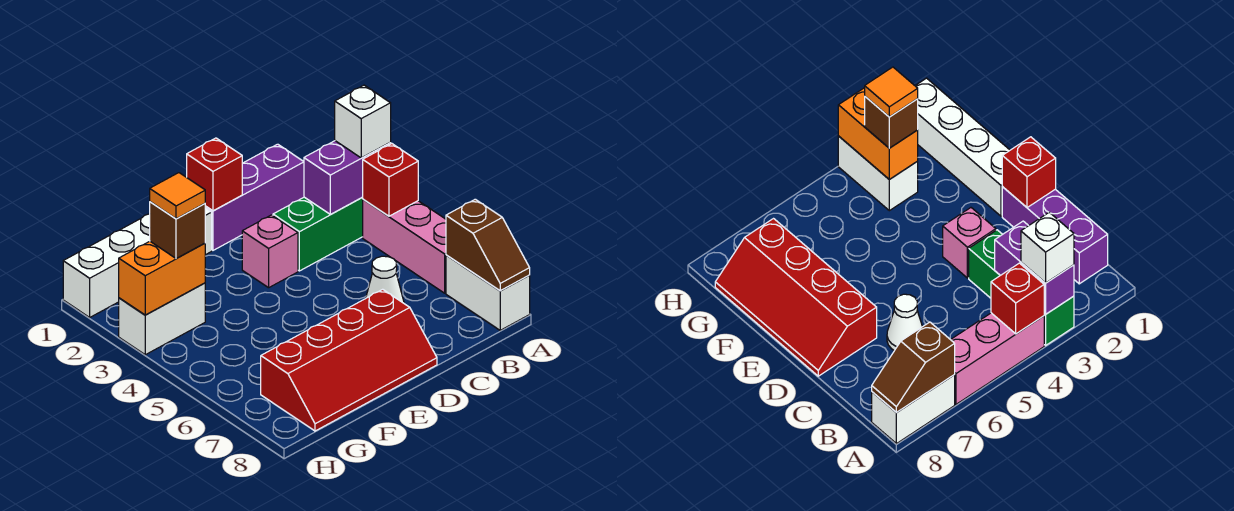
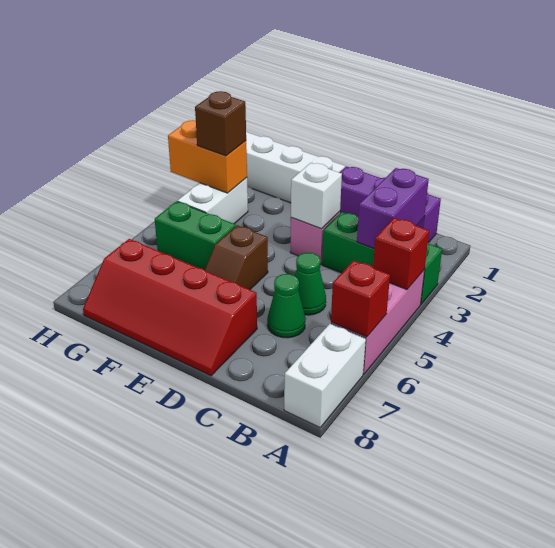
purple brick A3:B3 level 2 -> purple brick B2:B3 level 2
white brick A3 level 3 -> white brick D3 level 2
brown slope A7:A8 level 2 top 7 -> brown slope E5:E6 level 1 top 5
none -> green cone C5 level 1
white cone C6 level 1 -> green cone C6 level 1
red brick D1 level 2 -> red brick A6 level 2
none -> green brick F5:G5 level 1
white brick G3:H3 level 1 -> white brick G3:G4 level 1
orange tile G3 level 4 -> none

